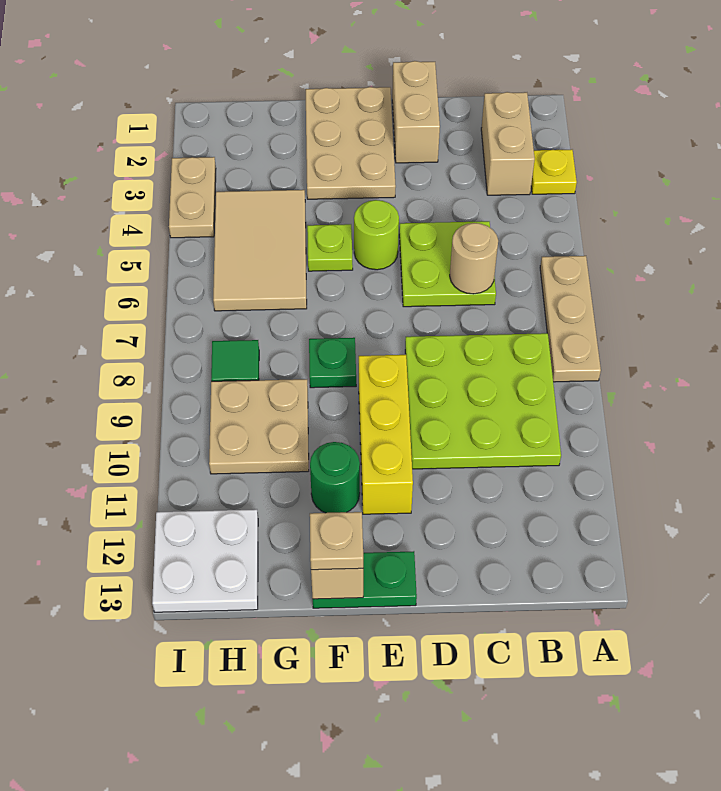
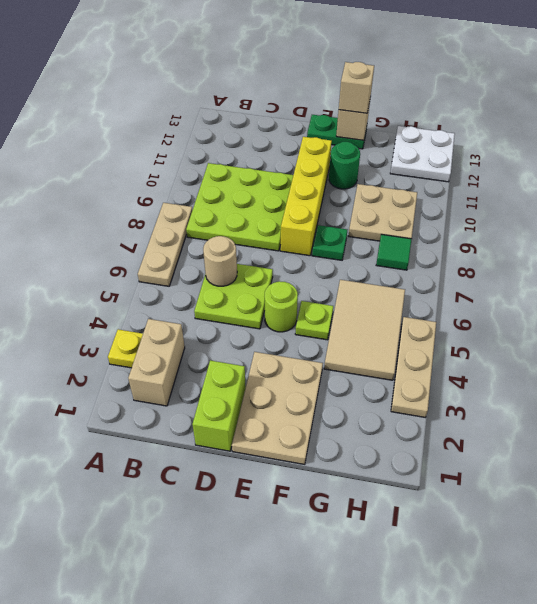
tan brick D1:D2 level 1 -> lime brick D1:D2 level 1
yellow brick E9:E11 level 1 -> yellow brick E8:E11 level 1
tan plate F13 level 3 -> tan brick F13 level 3
tan plate I3:I4 level 1 -> tan plate I3:I5 level 1

